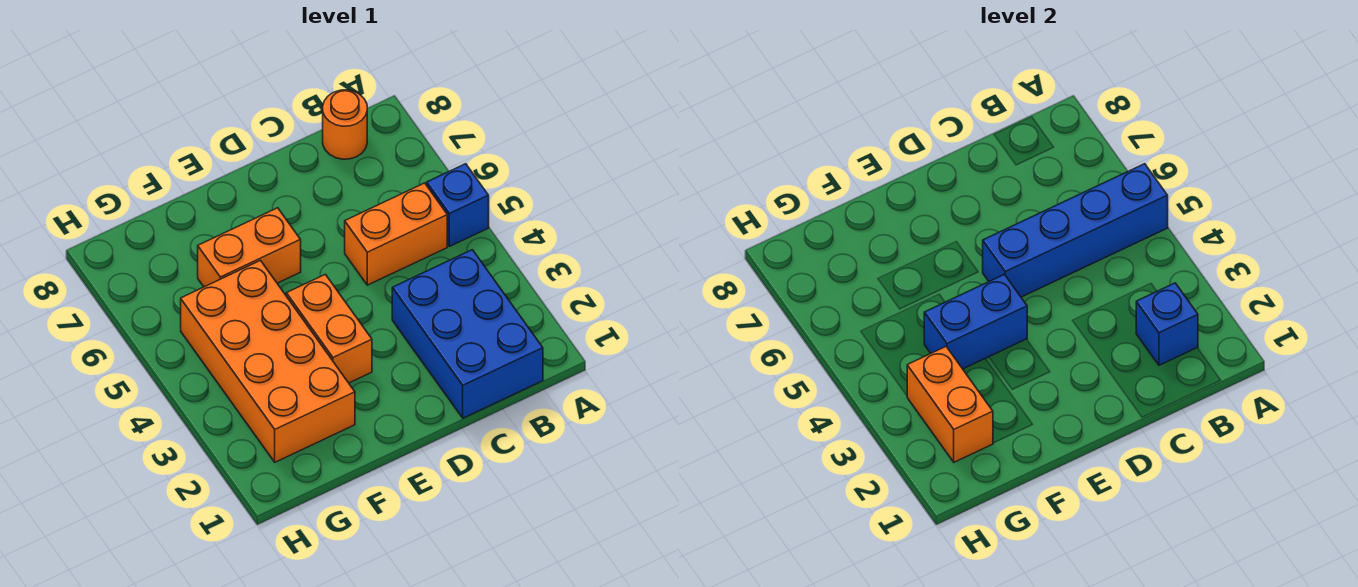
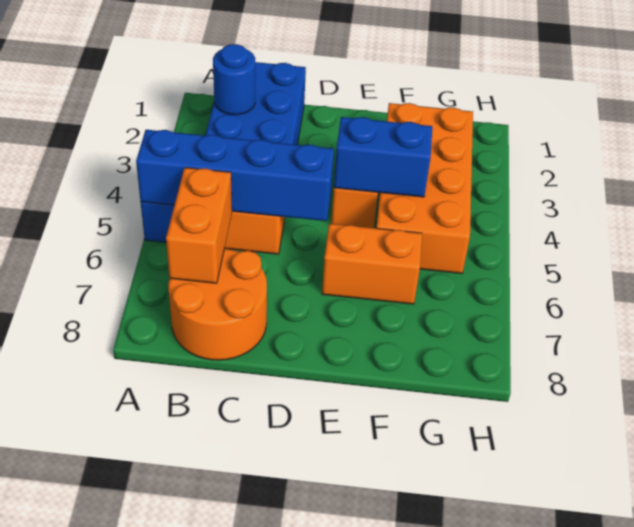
blue brick B2 level 2 -> blue round brick B2 level 2
orange round brick B8 level 1 -> orange round brick B7:C8 level 1
orange brick G2:G3 level 2 -> orange brick B6:B7 level 2

